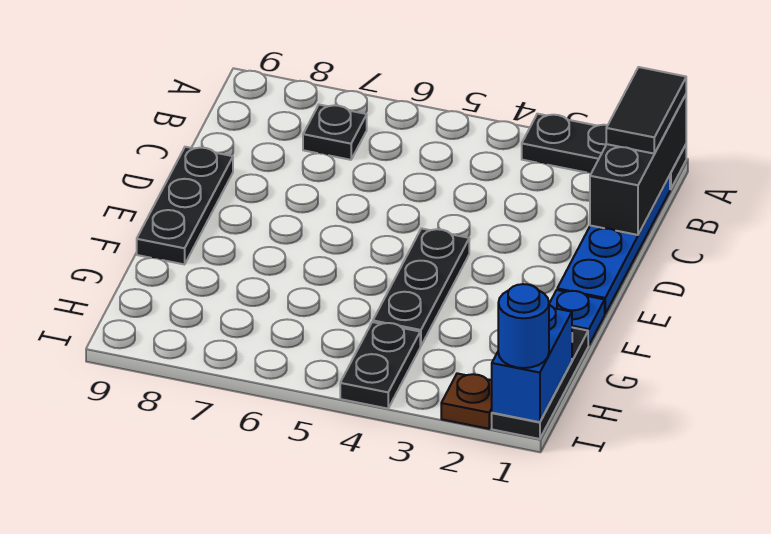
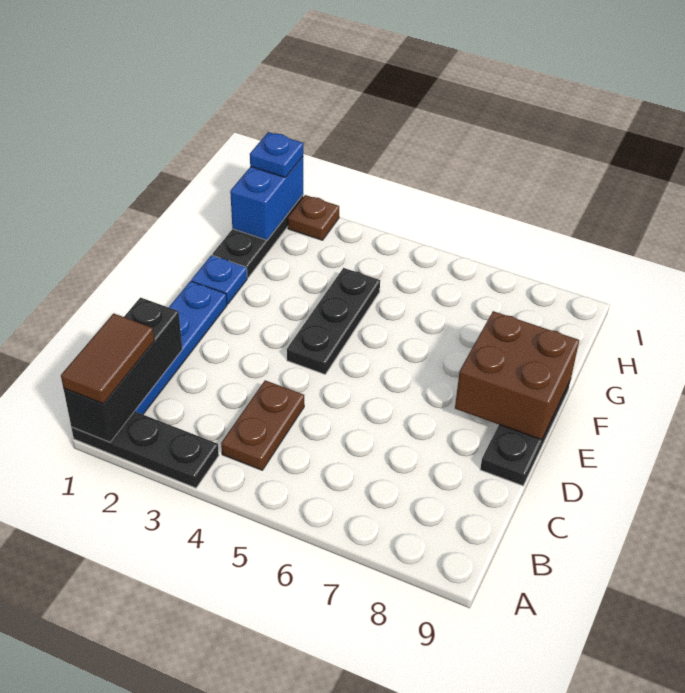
black tile A1:B1 level 3 -> brown tile A1:B1 level 3
none -> brown plate B4:C4 level 1
black plate B7 level 1 -> none
none -> brown brick E8:F9 level 2
black plate H4:I4 level 1 -> none
blue round brick I1 level 3 -> blue plate I1 level 3

